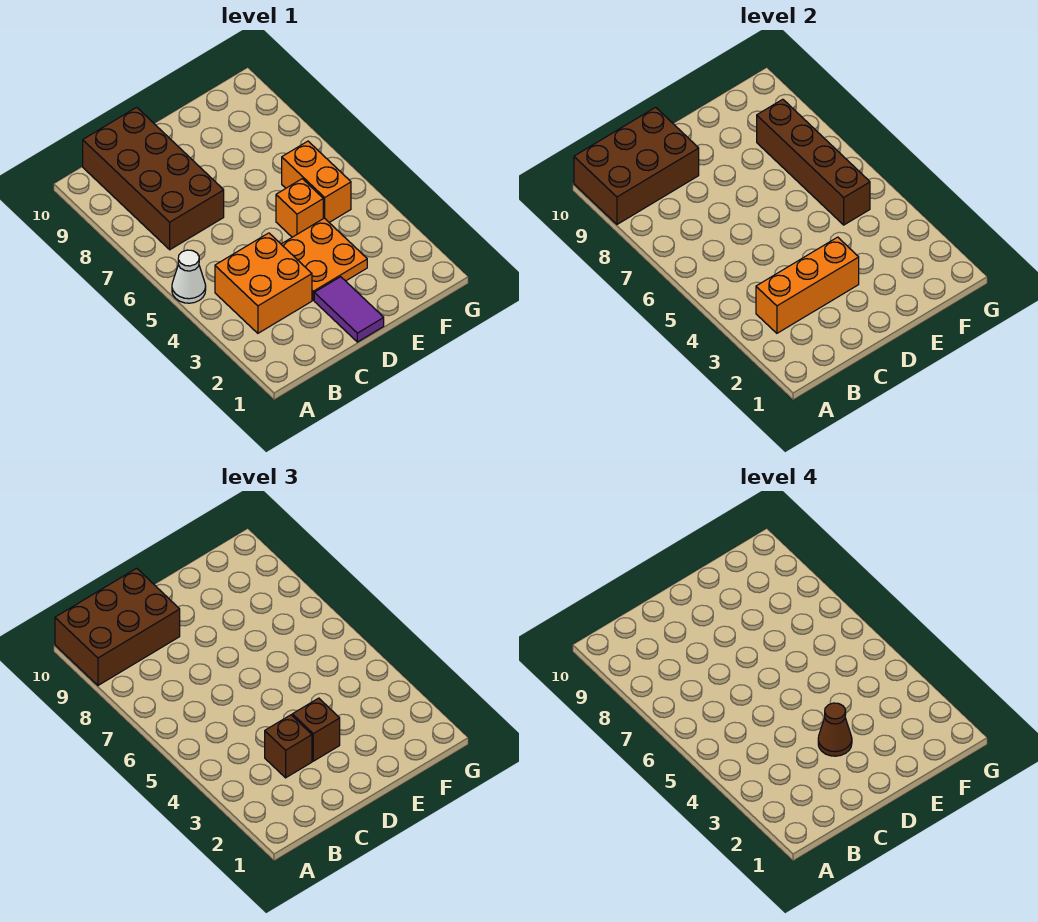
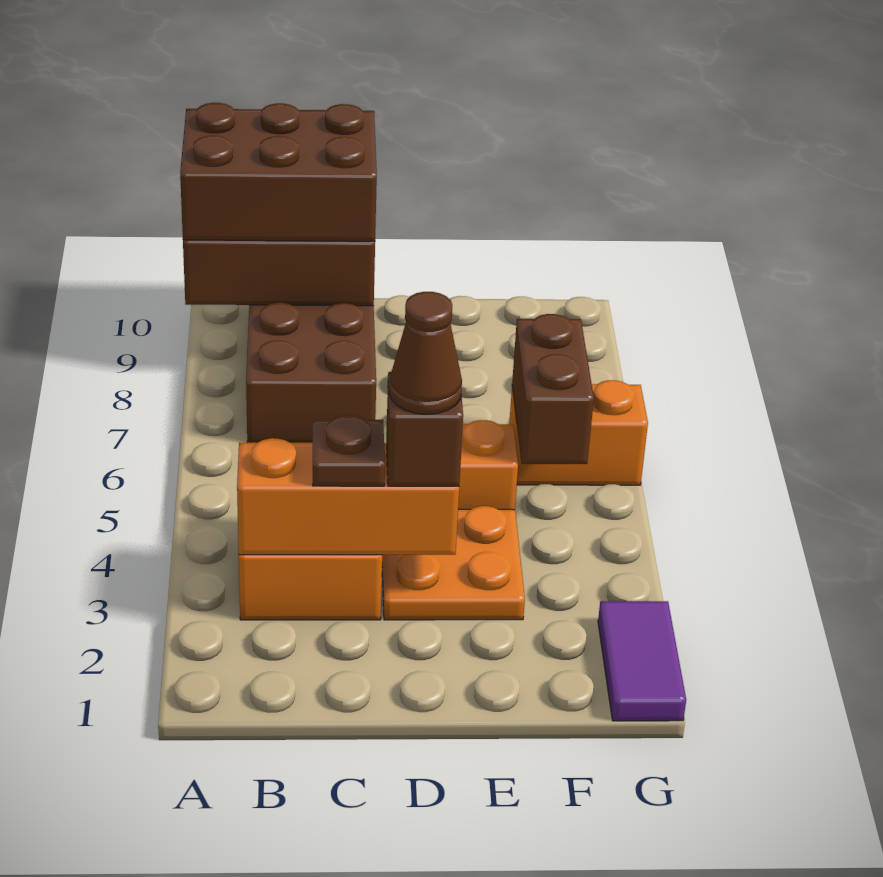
white cone A5 level 1 -> none
brown brick C3 level 3 -> brown plate C3 level 3
purple tile D1:D2 level 1 -> purple tile G1:G2 level 1
orange brick F5:F6 level 1 -> orange brick F6:G6 level 1
brown brick F5:F8 level 2 -> brown brick F5:F6 level 2

